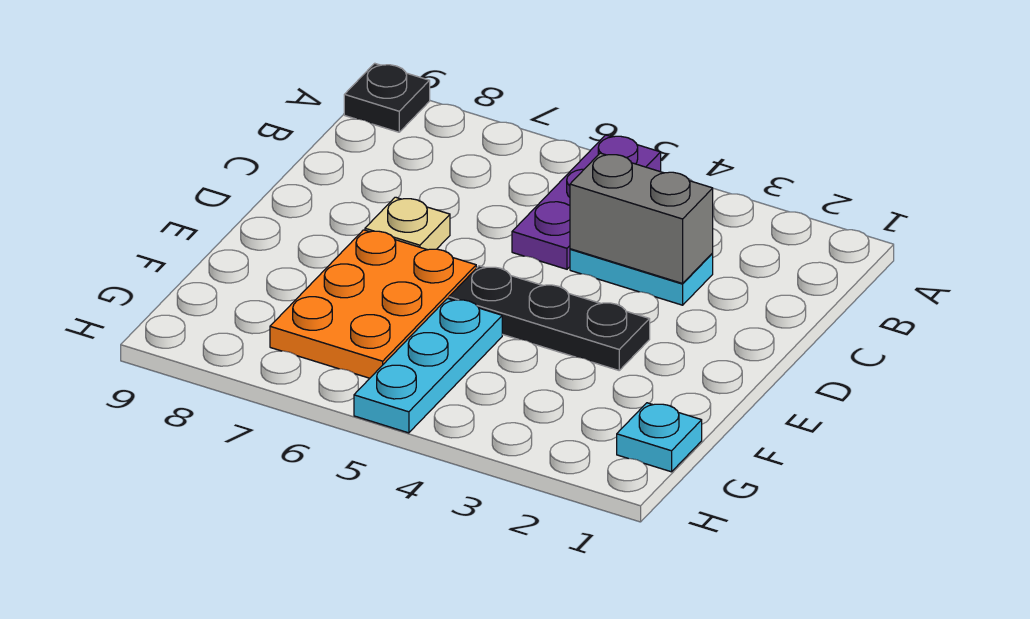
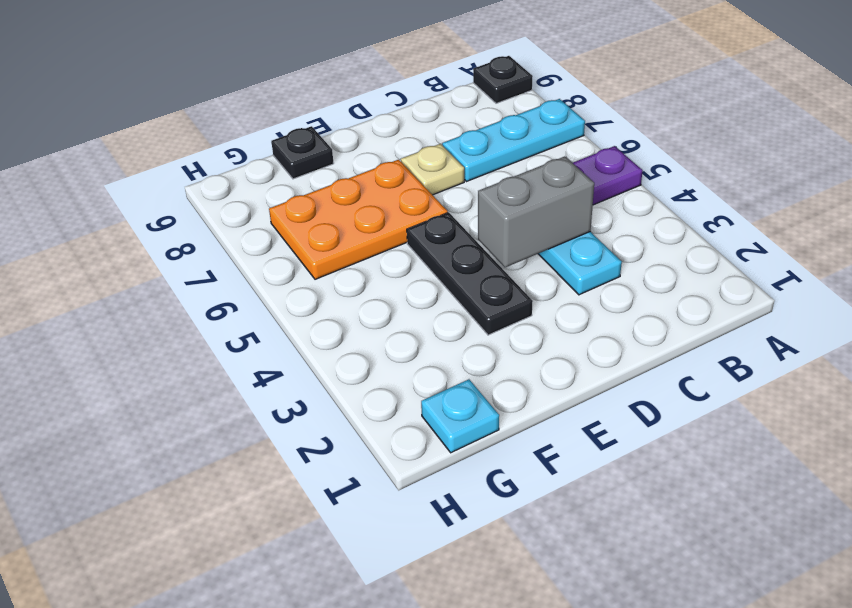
grey brick C3:C4 level 2 -> grey brick C4:D4 level 2
cyan plate F5:H5 level 1 -> cyan plate A7:C7 level 1
none -> black plate F9 level 1

